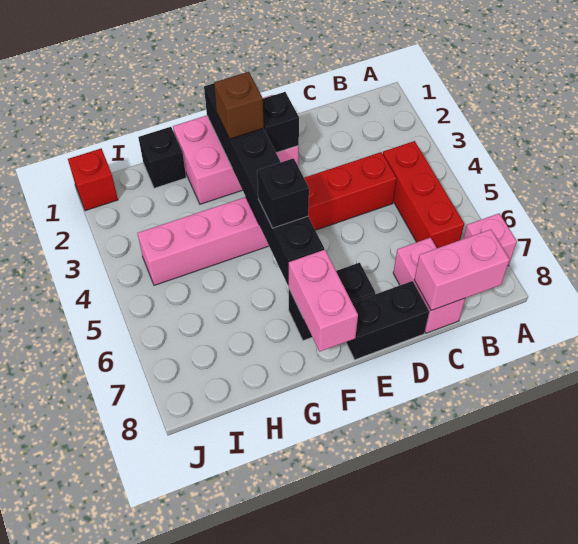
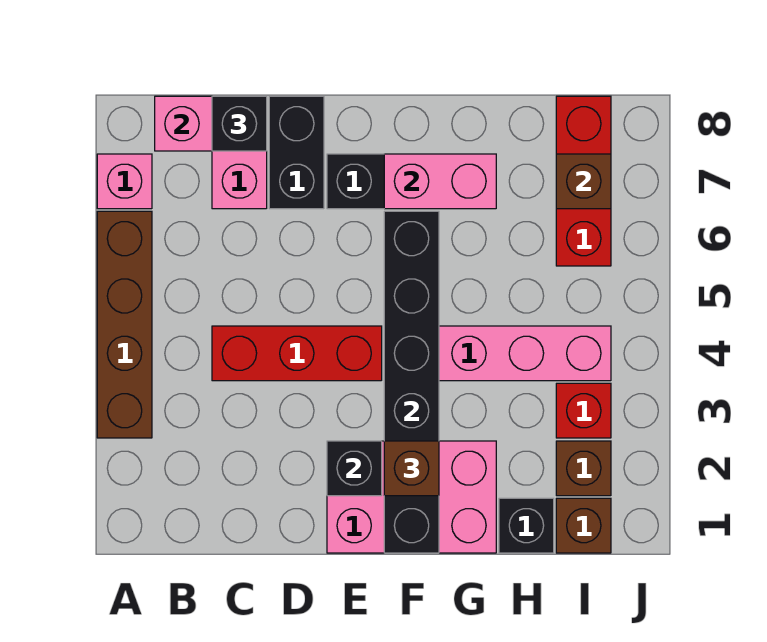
none -> brown brick A3:A6 level 1
red brick B4:B6 level 1 -> red brick I6:I8 level 1
black brick D8:E8 level 1 -> black brick D7:D8 level 1
black brick F5 level 3 -> black brick C8 level 3
pink brick F7:F8 level 2 -> pink brick F7:G7 level 2
none -> brown brick I1 level 1
none -> brown brick I2 level 1
none -> brown brick I7 level 2
red brick J1 level 1 -> red brick I3 level 1

